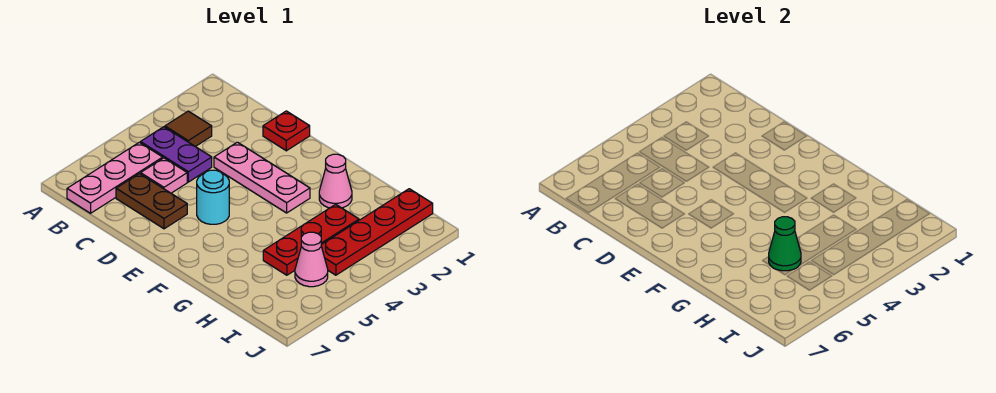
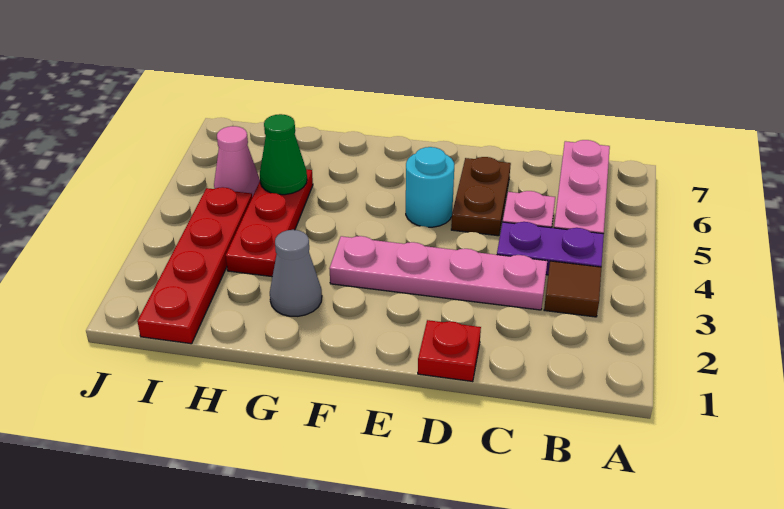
brown plate C6:D6 level 1 -> brown plate D5:D6 level 1
pink plate D3:F3 level 1 -> pink plate C3:F3 level 1
pink cone G2 level 1 -> grey cone G2 level 1

